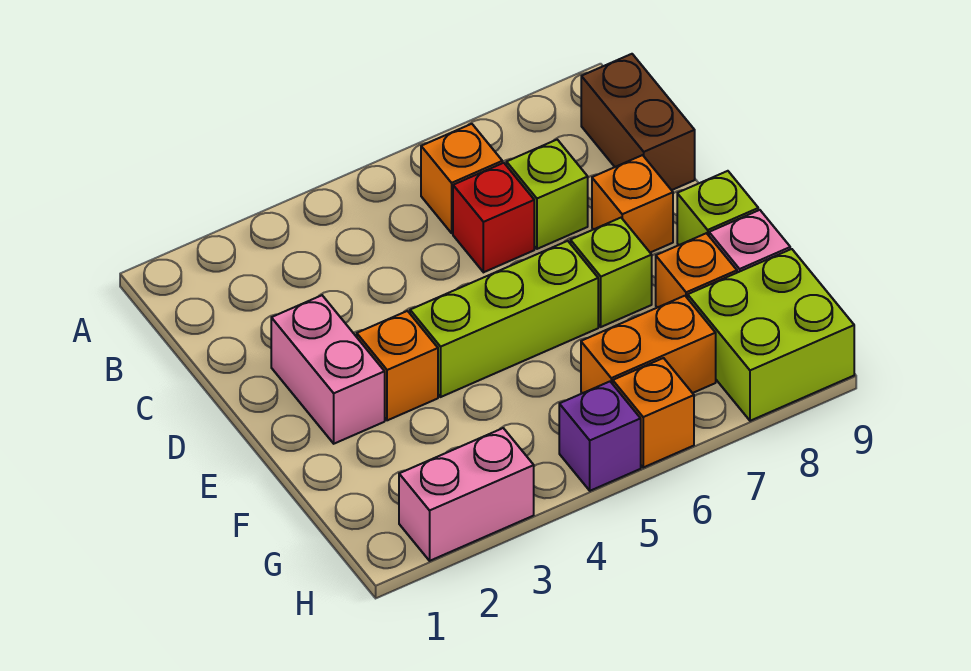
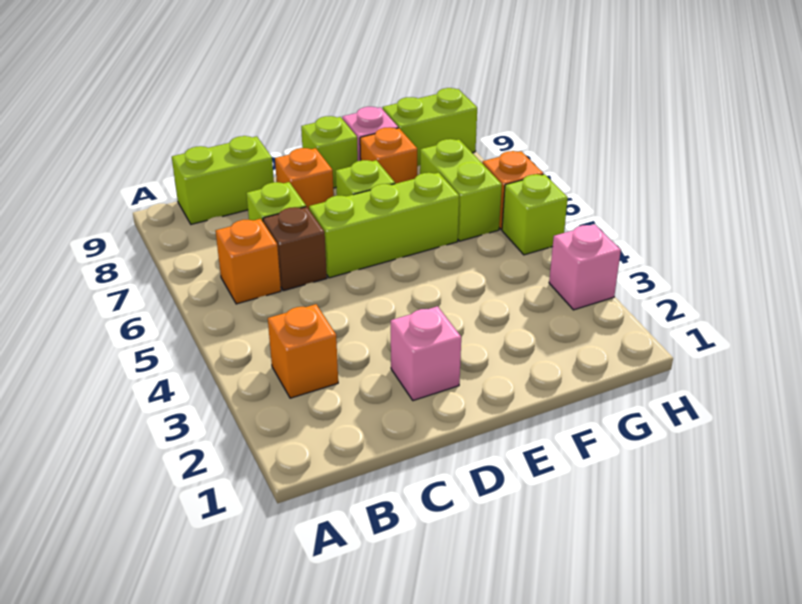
brown brick B9:C9 level 1 -> lime brick B9:C9 level 1
red brick C6 level 1 -> brown brick C6 level 1
pink brick D2:E2 level 1 -> pink brick D2 level 1
orange brick E3 level 1 -> orange brick B3 level 1
lime brick E4:E6 level 1 -> lime brick D6:F6 level 1
orange brick G6:G7 level 1 -> lime brick G6:G7 level 1
lime brick G8:H9 level 1 -> lime brick G9:H9 level 1
pink brick H2:H3 level 1 -> pink brick H3 level 1
purple brick H5 level 1 -> lime brick H5 level 1

